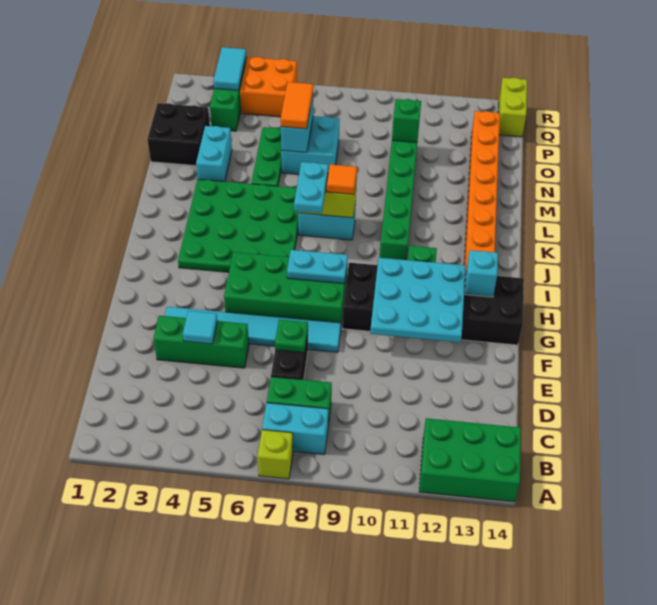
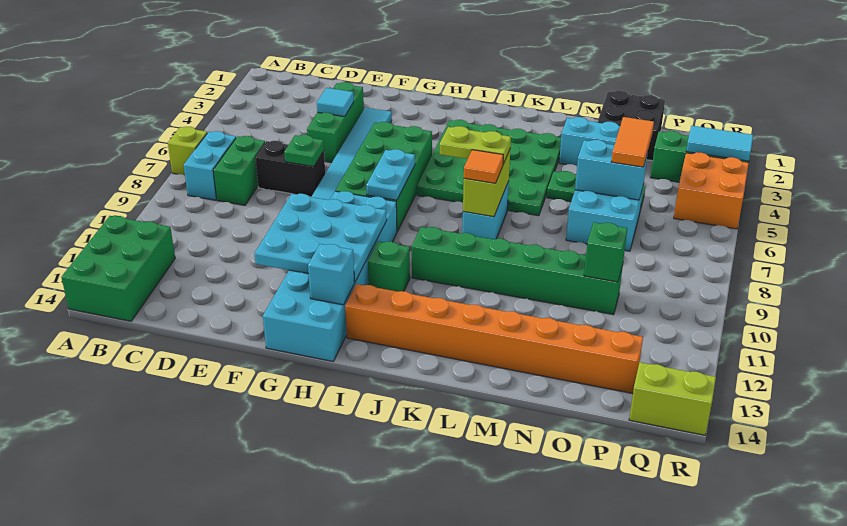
black brick G9:H14 level 1 -> cyan brick G9:H14 level 1
cyan plate J7:K7 level 3 -> lime plate J7:K7 level 3
orange tile N6:O6 level 3 -> orange tile O5:O6 level 3

